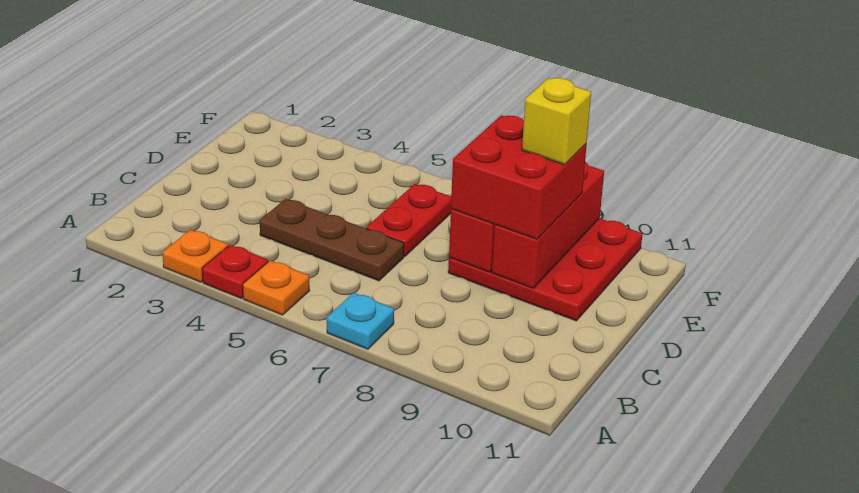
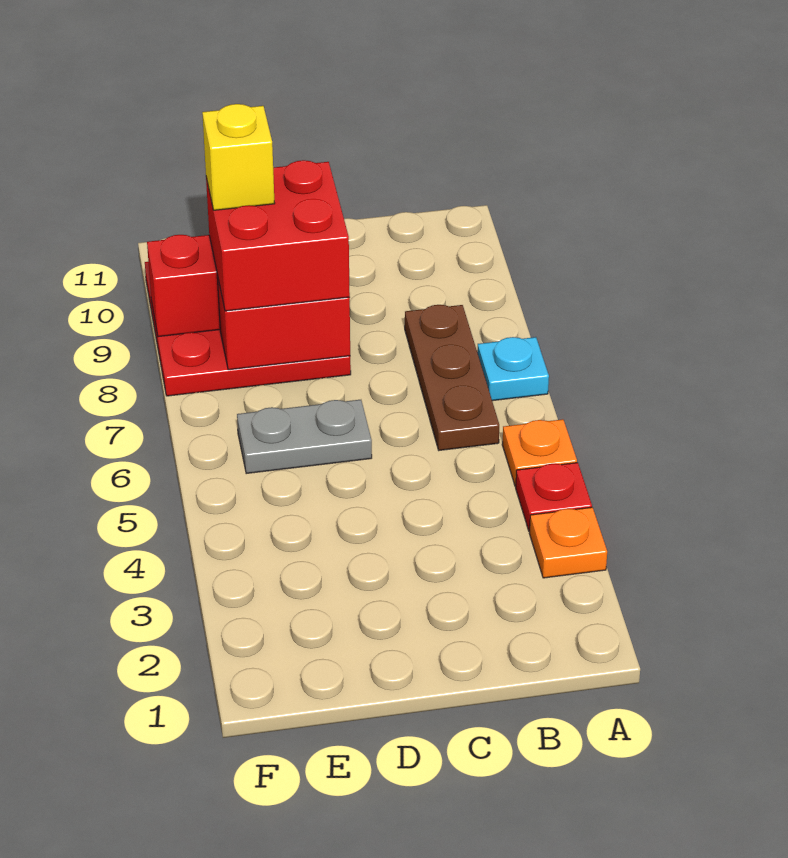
brown plate C4:C6 level 1 -> brown plate B6:B8 level 1
red plate D6:E6 level 1 -> grey plate D6:E6 level 1

